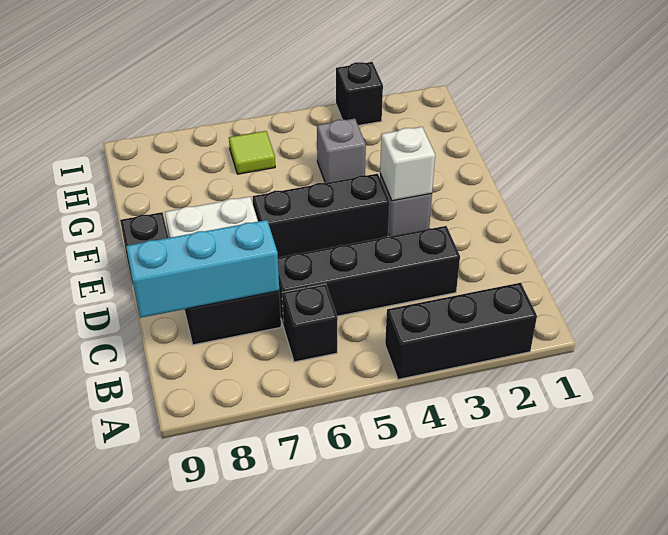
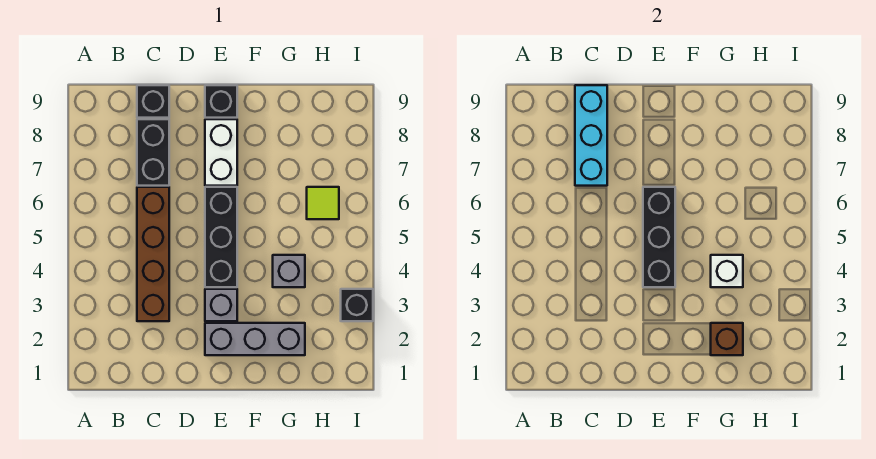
black brick A2:A4 level 1 -> black brick E4:E6 level 2
black brick B6 level 1 -> black brick C9 level 1
black brick C3:C6 level 1 -> brown brick C3:C6 level 1
none -> grey brick E2:G2 level 1
white brick E3 level 2 -> white brick G4 level 2
none -> brown brick G2 level 2

